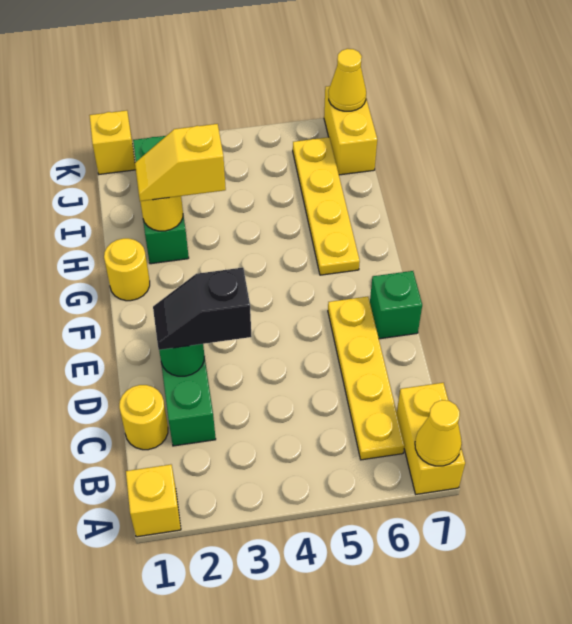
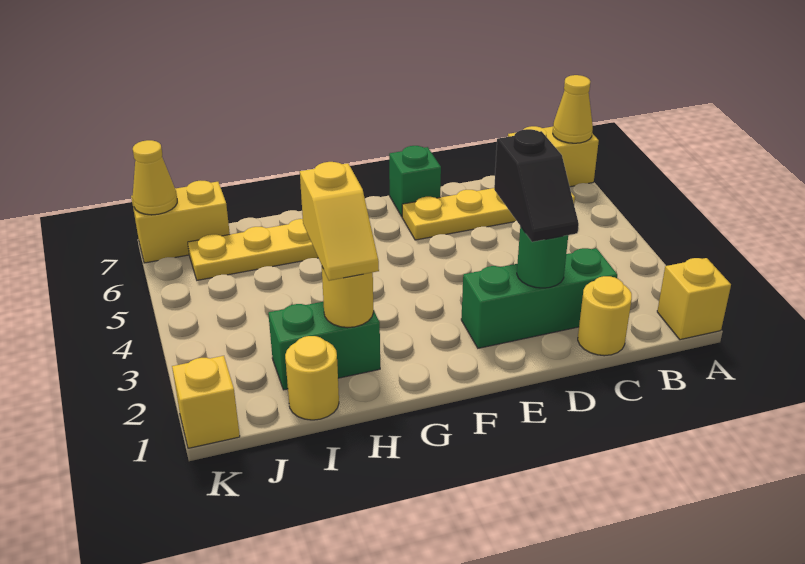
yellow round brick G1 level 1 -> yellow round brick I1 level 1
green brick H2:J2 level 1 -> green brick H2:I2 level 1

